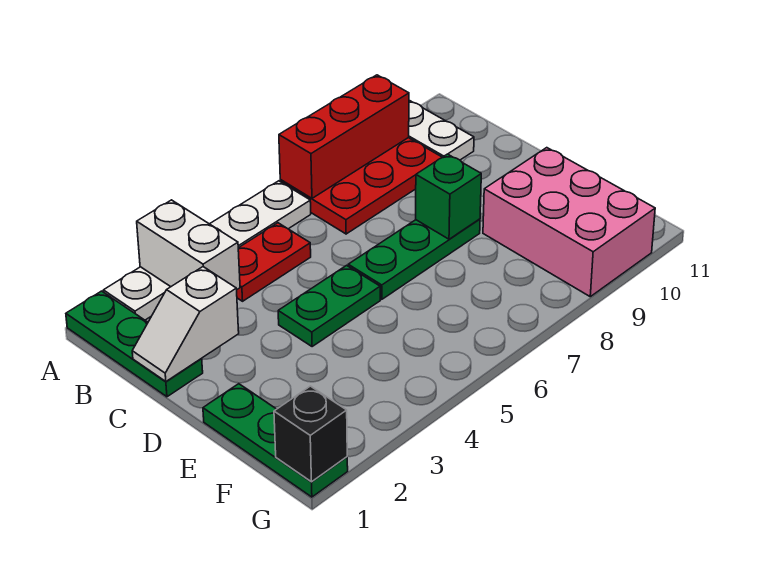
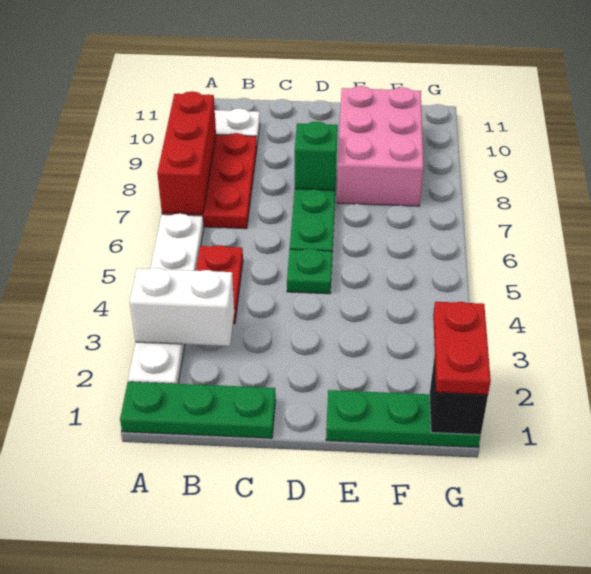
white slope C1:C2 level 2 top 2 -> none
green plate D4:D5 level 1 -> green plate D5 level 1
pink brick E9:G10 level 1 -> pink brick E8:F10 level 1
none -> red plate G1:G2 level 3

